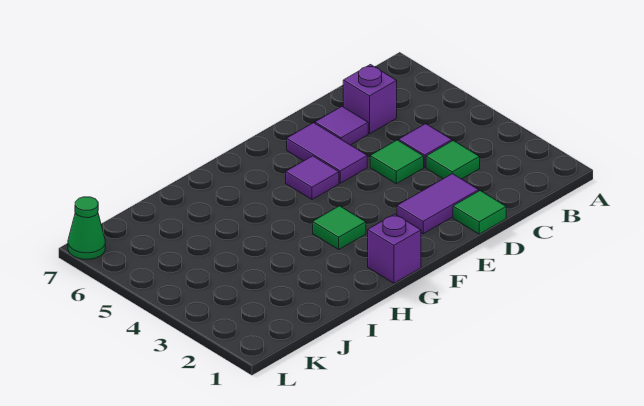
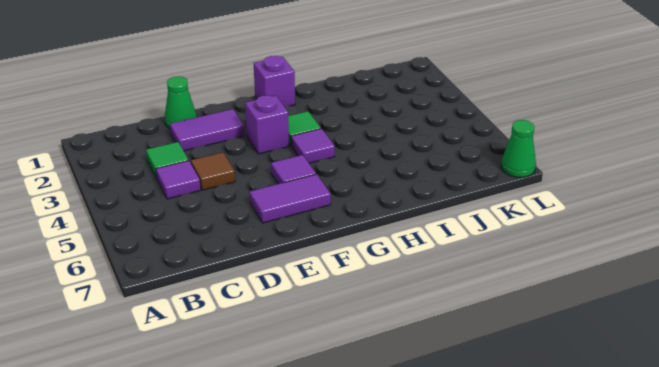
purple brick C6 level 1 -> purple brick F3 level 1
green tile D1 level 1 -> green cone D1 level 1
green tile D4 level 1 -> brown tile D4 level 1
purple tile D6 level 1 -> purple tile G4 level 1
purple tile E5:E6 level 1 -> purple tile E6:F6 level 1

